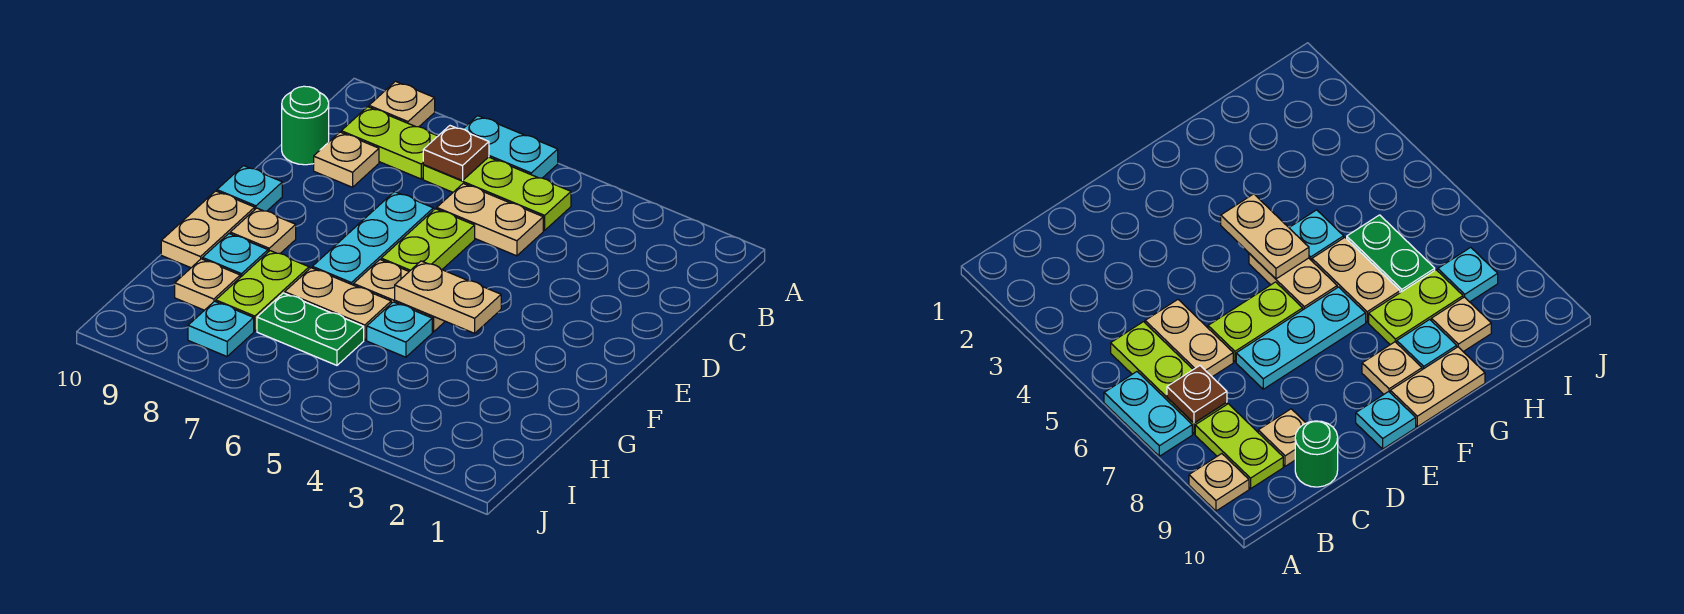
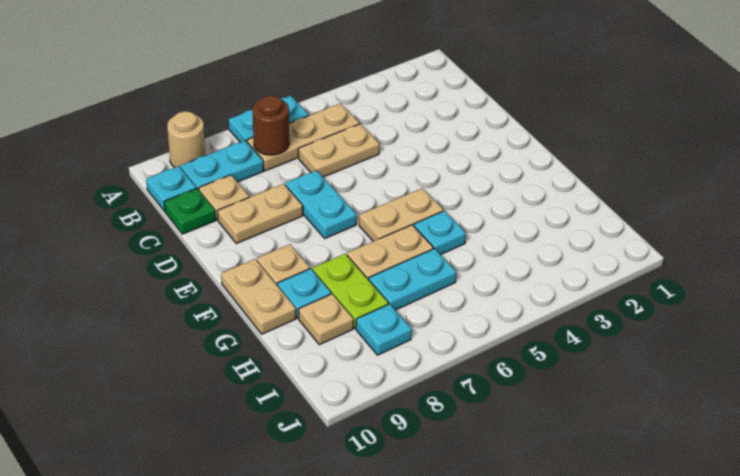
tan plate A9 level 1 -> tan round brick A9 level 1
lime plate B5:B7 level 1 -> tan plate B5:B7 level 1
brown plate B7 level 2 -> brown round brick B7 level 2
lime plate B8:B9 level 1 -> cyan plate B8:B9 level 1
green round brick C10 level 1 -> green plate C10 level 1
lime plate D6:E6 level 1 -> none
cyan plate D7:F7 level 1 -> cyan plate D7:E7 level 1
cyan plate E10 level 1 -> cyan plate B10 level 1
tan plate F4:F5 level 2 -> tan plate D8:D9 level 1
green plate H6:H7 level 1 -> cyan plate H6:H7 level 1

